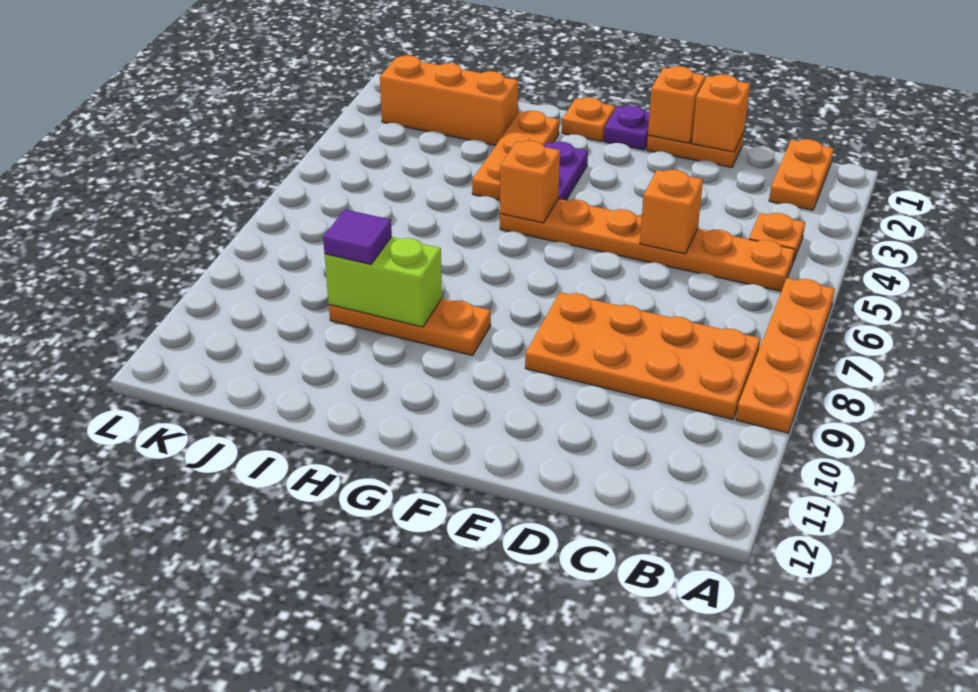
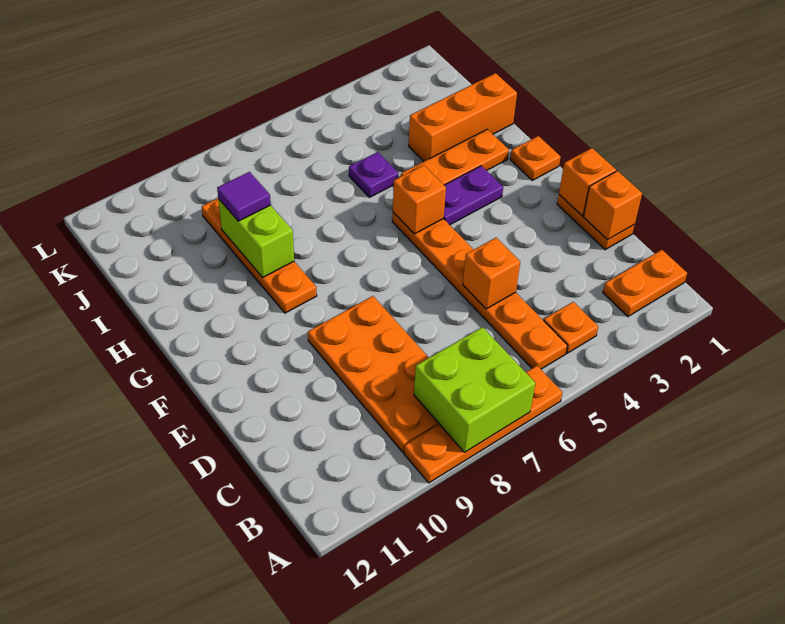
none -> lime brick A7:B8 level 2
purple plate F1 level 1 -> purple plate I5 level 1
orange plate G9:I9 level 1 -> orange plate G9:J9 level 1
orange brick I2:K2 level 1 -> orange brick I1:I3 level 1

